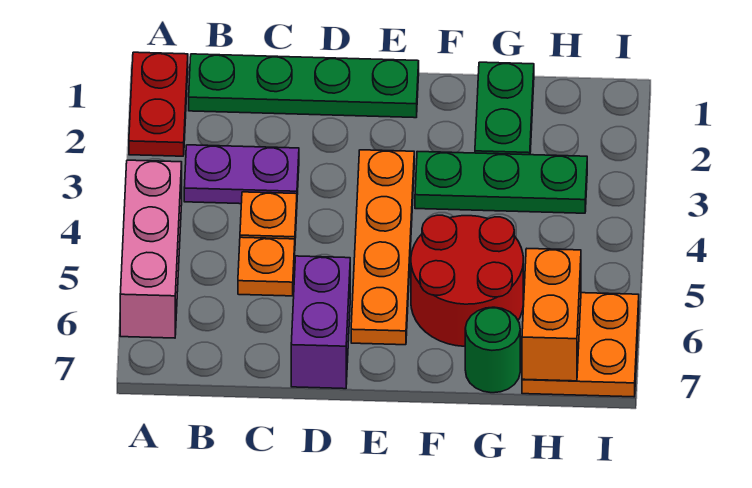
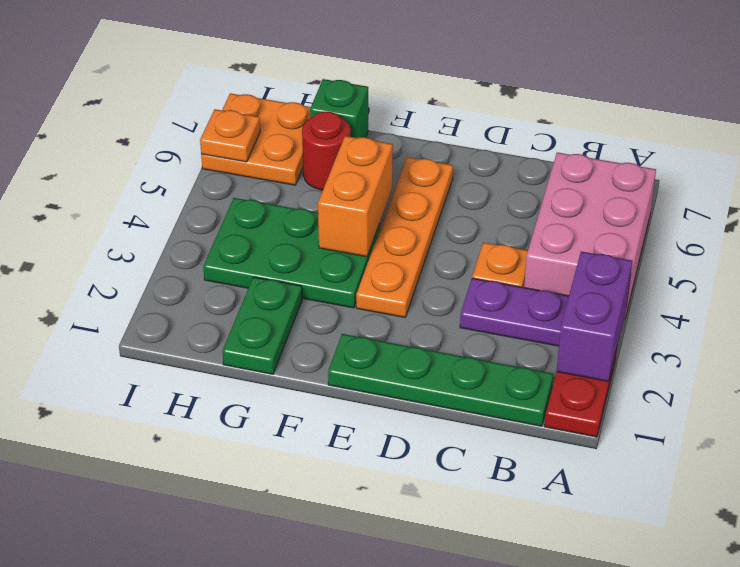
pink brick A4:A6 level 1 -> pink brick A4:B6 level 1
orange plate C5 level 1 -> orange plate I6 level 2
purple brick D6:D7 level 1 -> purple brick A2:A3 level 2
green plate F3:H3 level 1 -> green plate F3:H4 level 1
red round brick F5:G6 level 1 -> red round brick G6 level 1
green round brick G7 level 1 -> green brick G7 level 1
orange brick H6:H7 level 2 -> orange brick F4:F5 level 2

